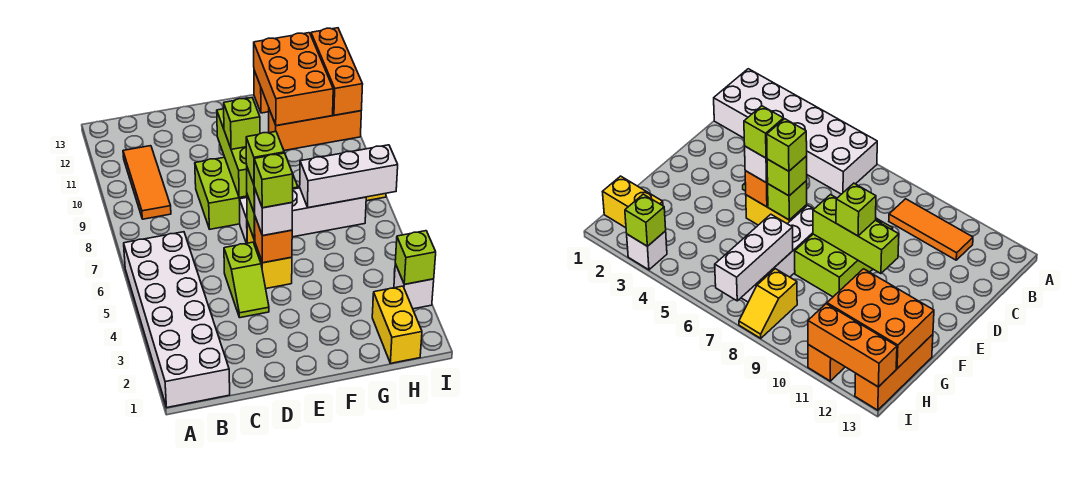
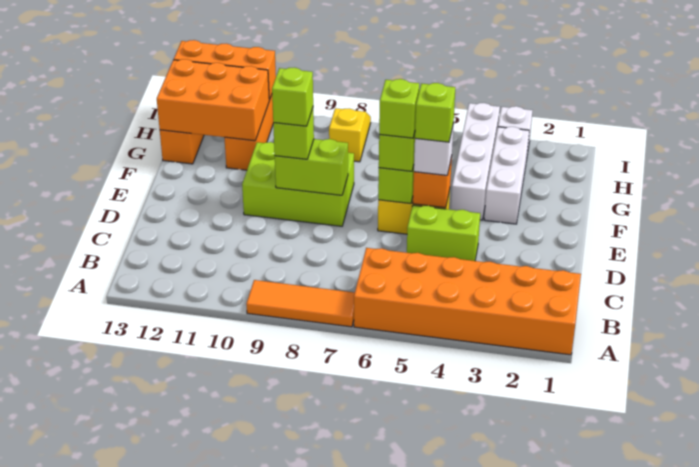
white brick A1:B6 level 1 -> orange brick A1:B6 level 1
orange tile B9:B11 level 1 -> orange tile A7:A9 level 1
lime slope D4:D5 level 1 top 5 -> lime brick D4:D5 level 1
lime brick D8:F9 level 1 -> lime brick E8:F10 level 1
white brick E7:H7 level 1 -> white brick F4:I4 level 1
lime brick E8:E10 level 2 -> lime brick E8:E9 level 2
white brick G7:I7 level 2 -> white brick F3:H3 level 1
yellow brick H1:H2 level 1 -> none
lime brick I3 level 2 -> lime brick E9 level 4

